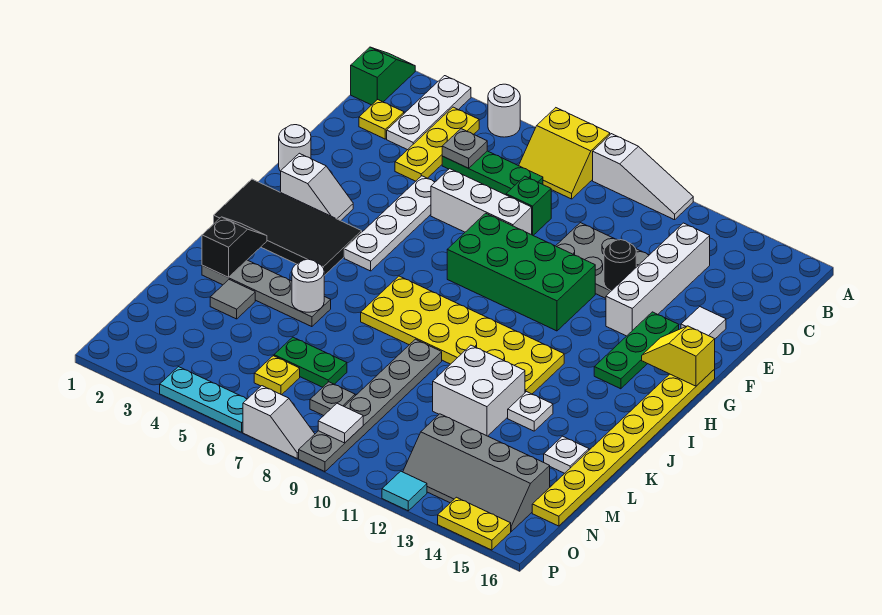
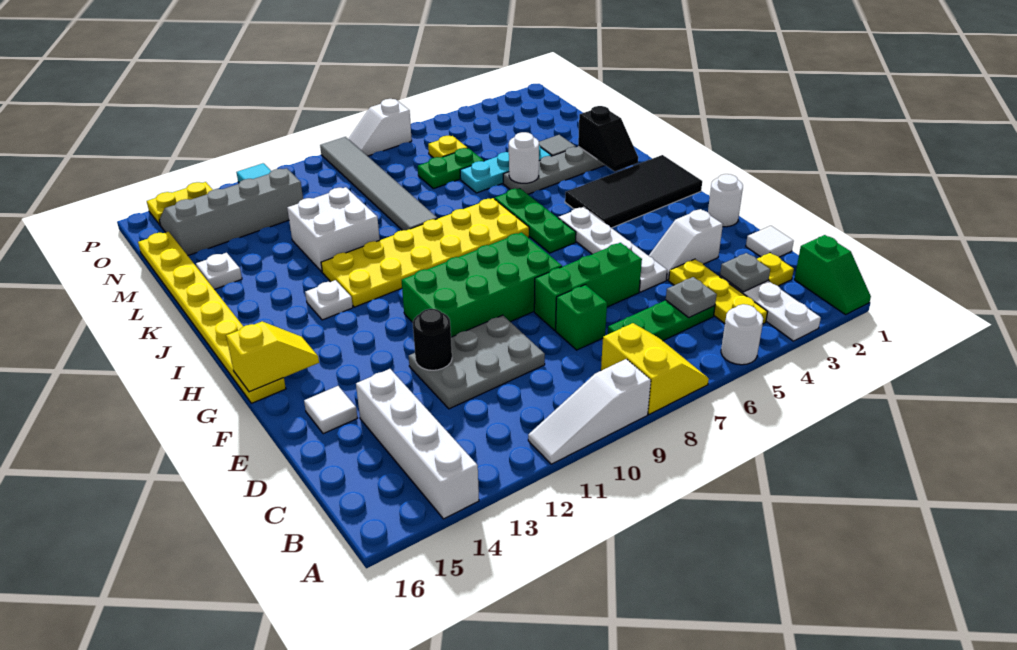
yellow slope A7:B8 level 1 top A -> yellow slope A7:B8 level 1 top 8
white brick C13:F13 level 1 -> white brick A14:D14 level 1
white brick E6:E8 level 1 -> green brick E6:E8 level 1
green plate F14:H14 level 1 -> green plate H6:J6 level 1
white slope G2:G3 level 1 top 2 -> white slope E3:E4 level 1 top 3
grey plate K9:P9 level 1 -> grey tile K9:P9 level 1
white plate K13 level 1 -> white plate I13 level 1
grey plate N8 level 1 -> grey plate C3 level 2
white tile O9 level 2 -> white tile D1 level 1
cyan plate P4:P6 level 1 -> cyan plate L4:L6 level 1

